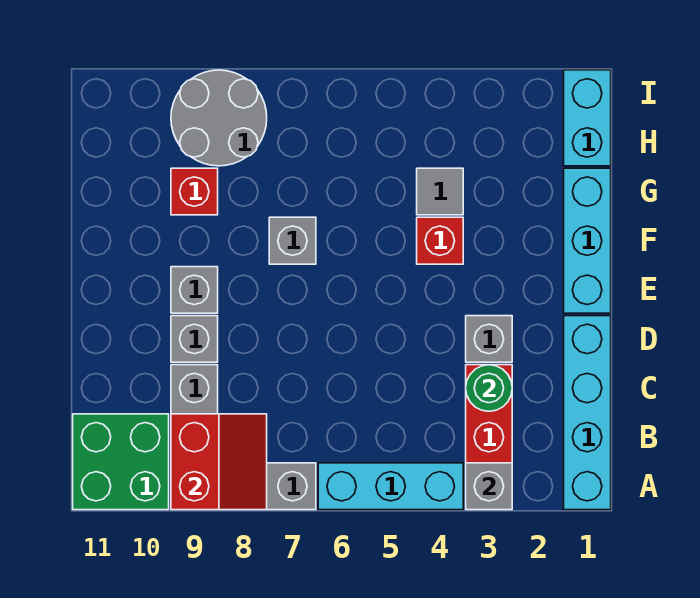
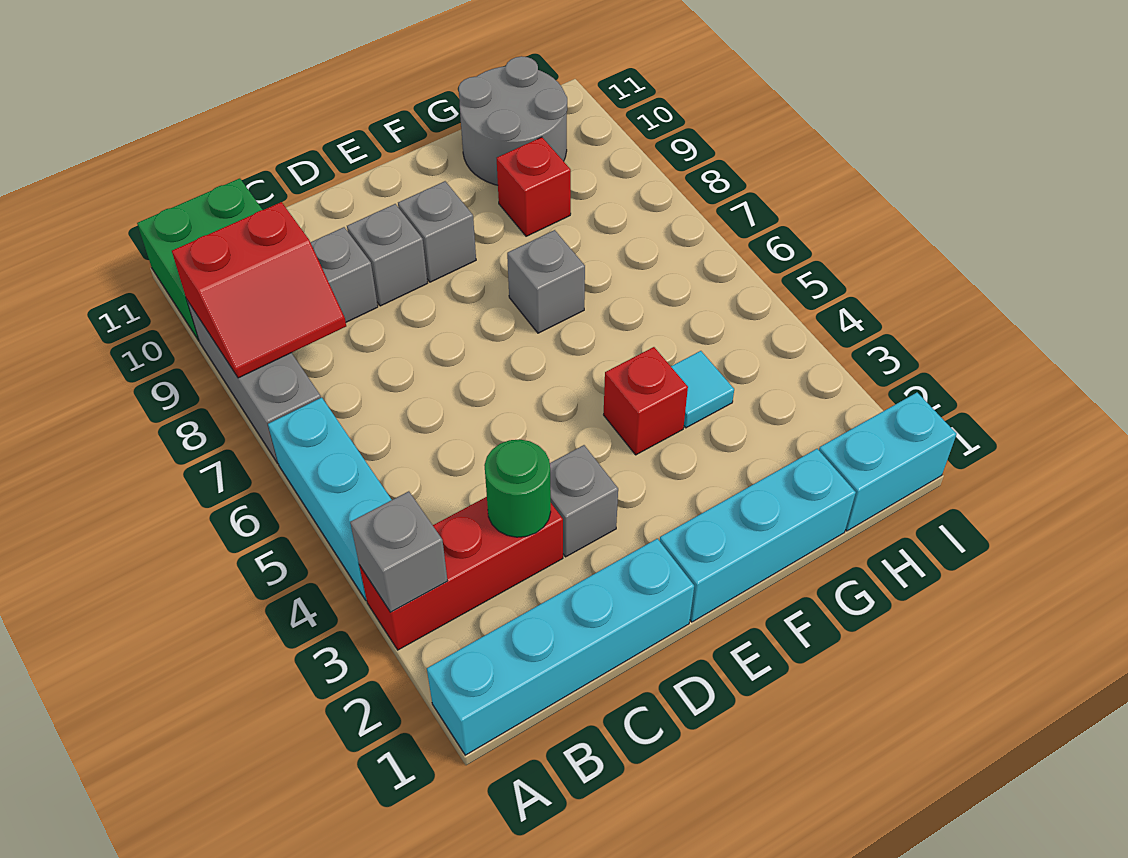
grey tile G4 level 1 -> cyan tile G4 level 1
grey round brick H8:I9 level 1 -> grey round brick G10:H11 level 1

